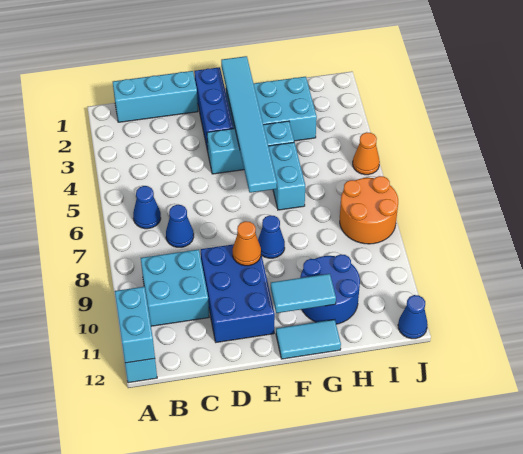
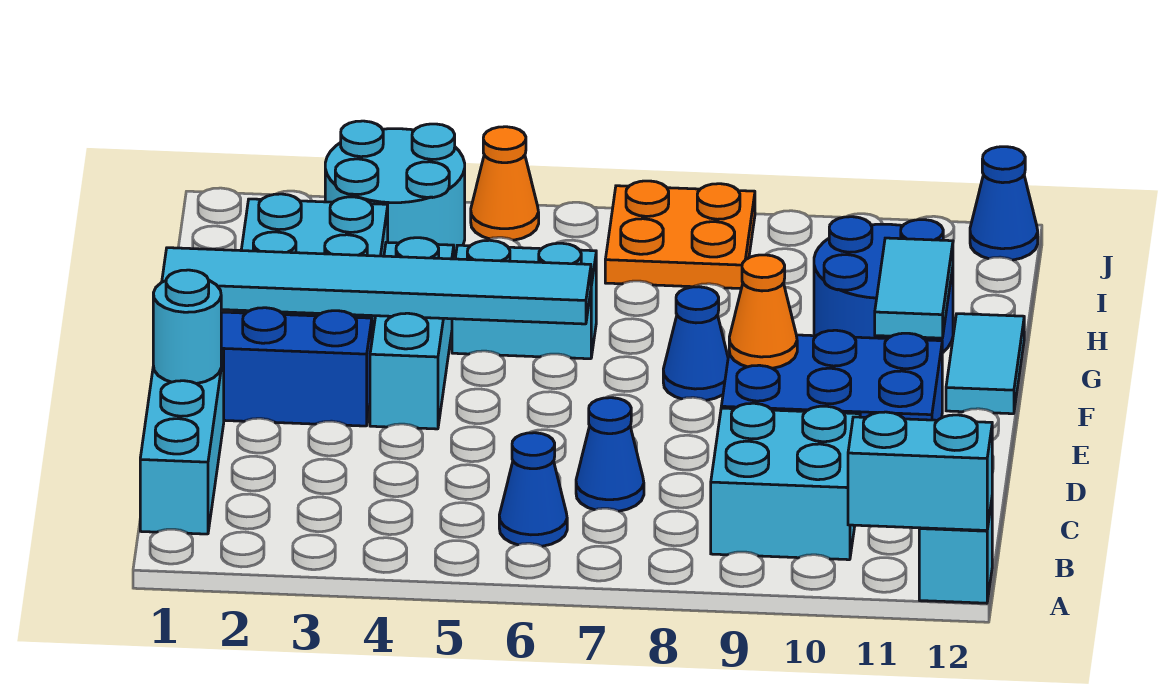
none -> cyan round brick D1 level 2
none -> cyan round brick I3:J4 level 1
orange round brick I7:J8 level 1 -> orange plate I7:J8 level 1

